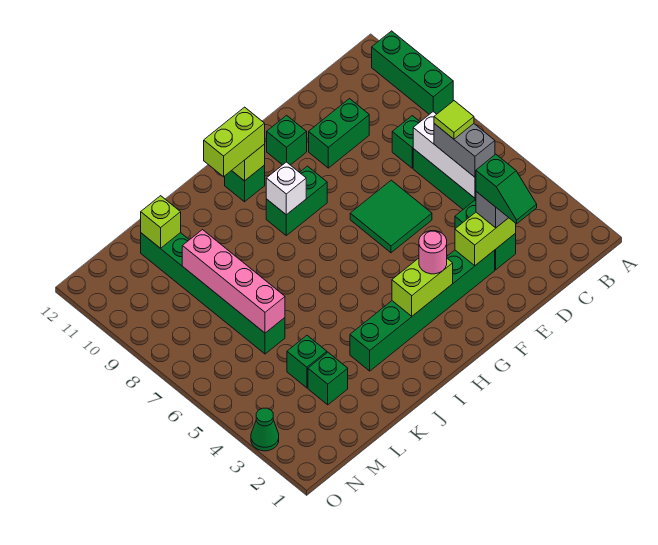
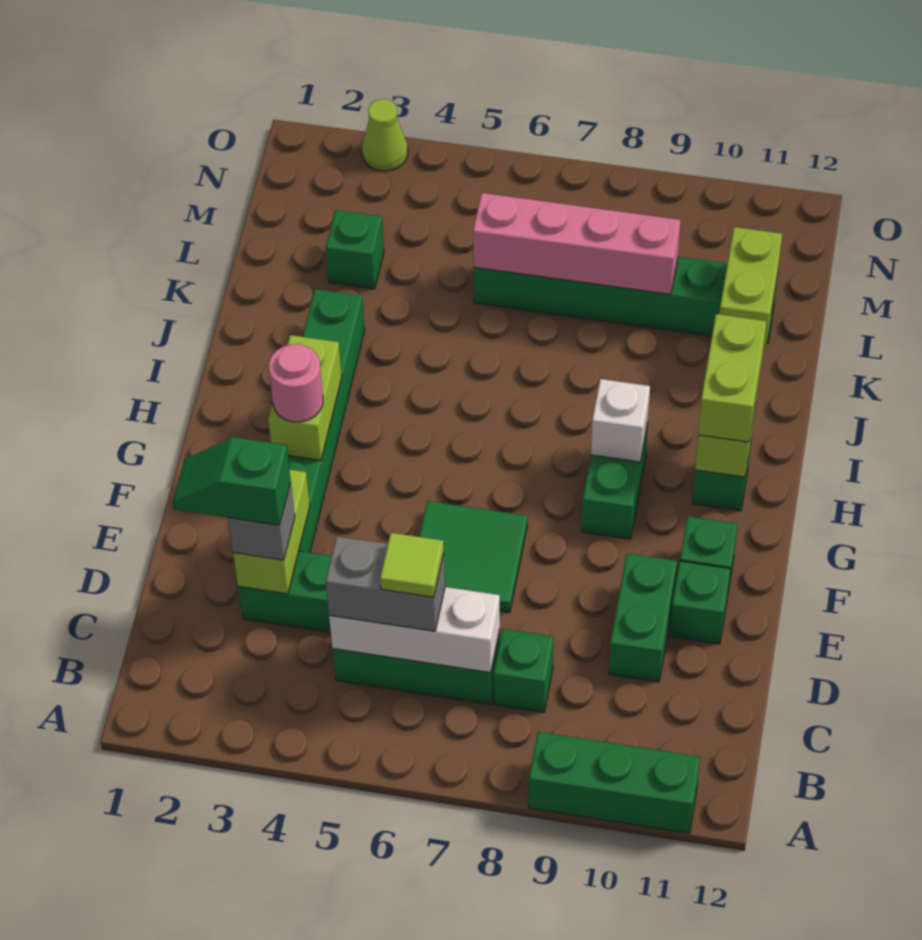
green brick L4 level 1 -> green brick E11 level 1
lime brick L11 level 2 -> lime brick K11:L11 level 2
green cone O3 level 1 -> lime cone O3 level 1

